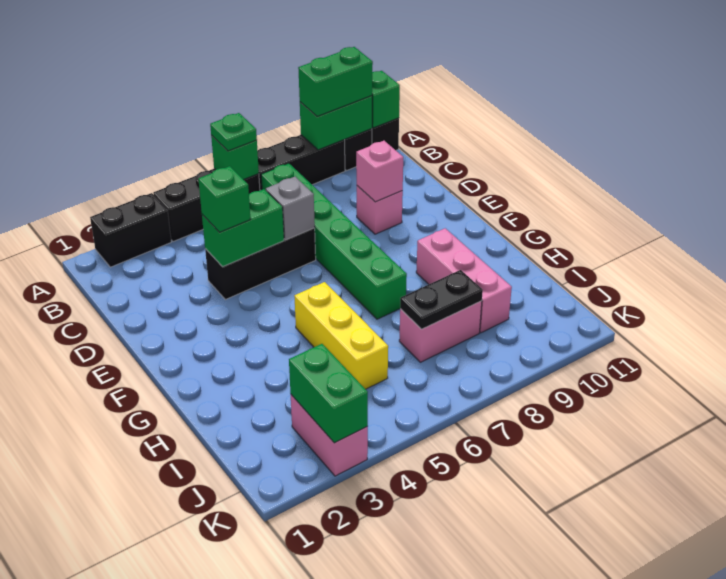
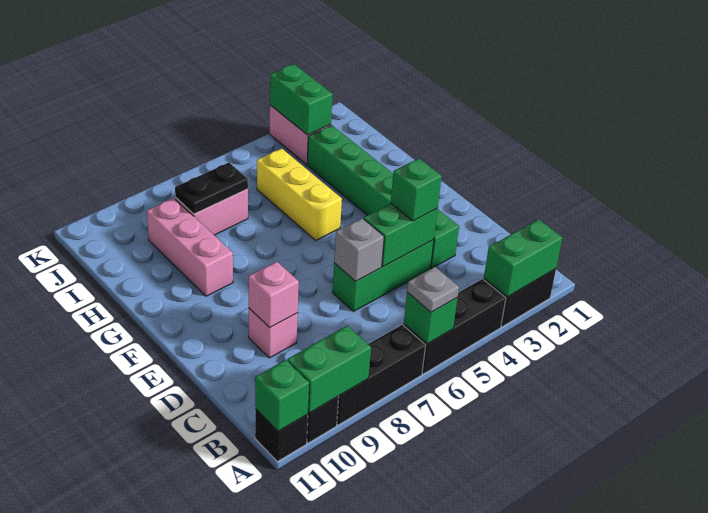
green plate A6 level 3 -> grey plate A6 level 3
green brick A9:A10 level 3 -> green brick A2:A3 level 2
green brick B7:G7 level 1 -> green brick D3:I3 level 1
black brick D4:D6 level 1 -> green brick D4:D6 level 1

